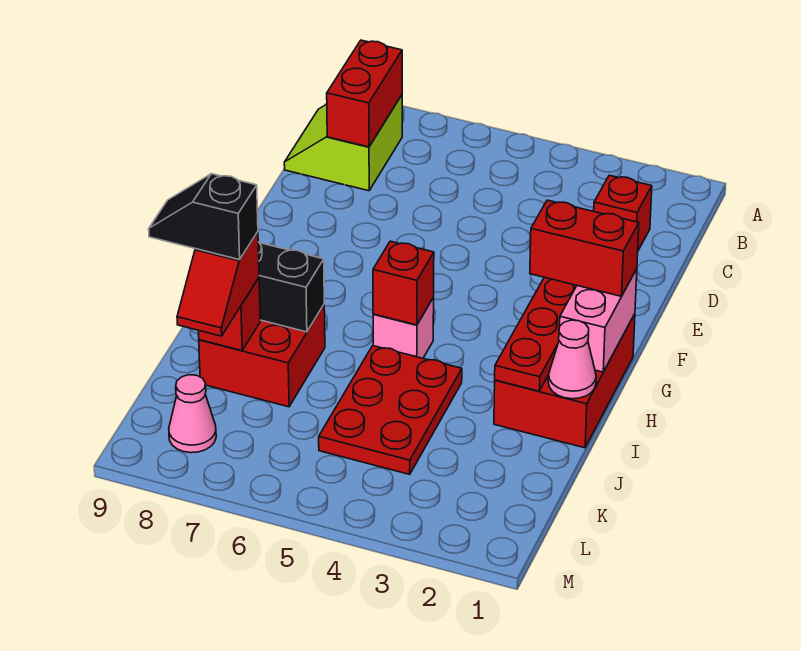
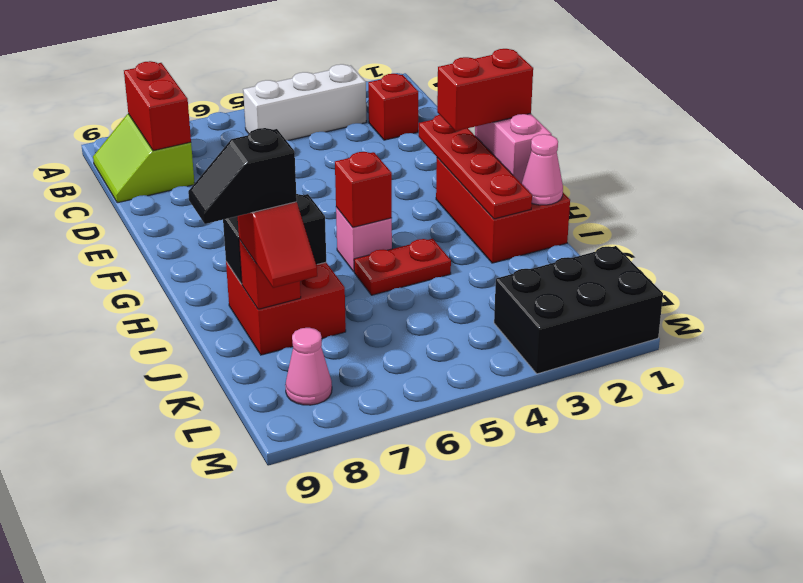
none -> white brick B3:B5 level 1
red plate I4:K5 level 1 -> red plate I4:I5 level 1
none -> black brick L1:M3 level 1

